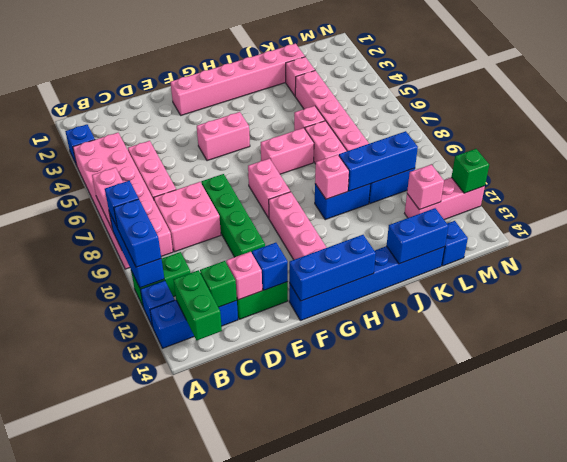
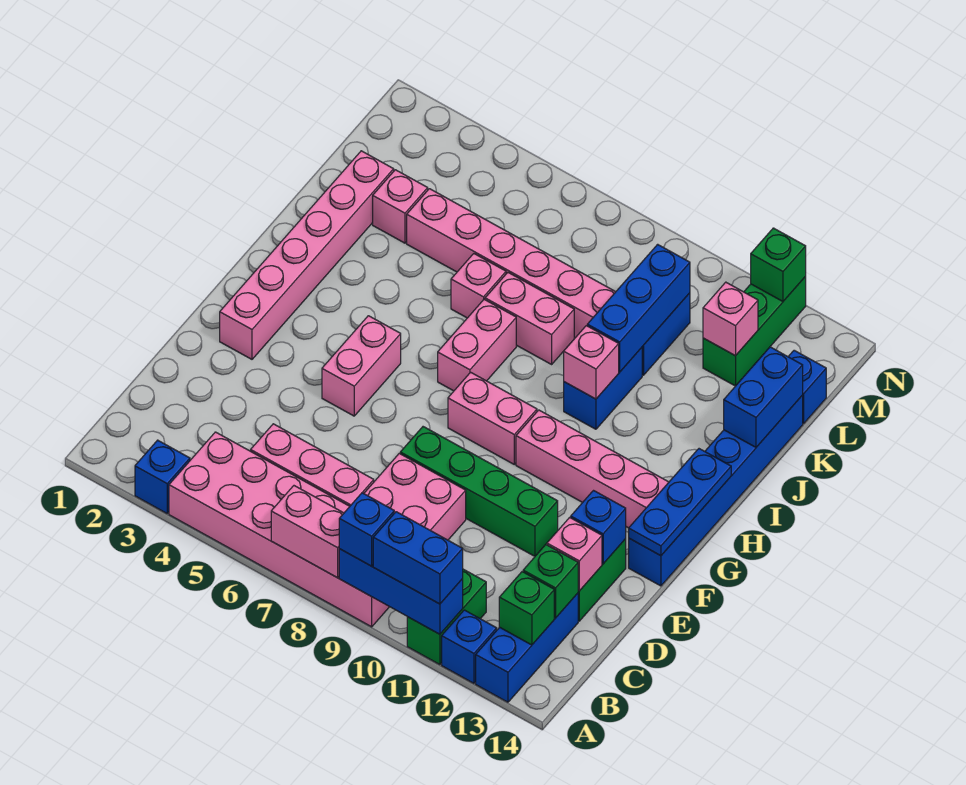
green brick B13:B14 level 2 -> green brick B13 level 2
blue brick F14:H14 level 2 -> blue plate F14:H14 level 2
pink brick L12:N12 level 1 -> green brick L12:N12 level 1

